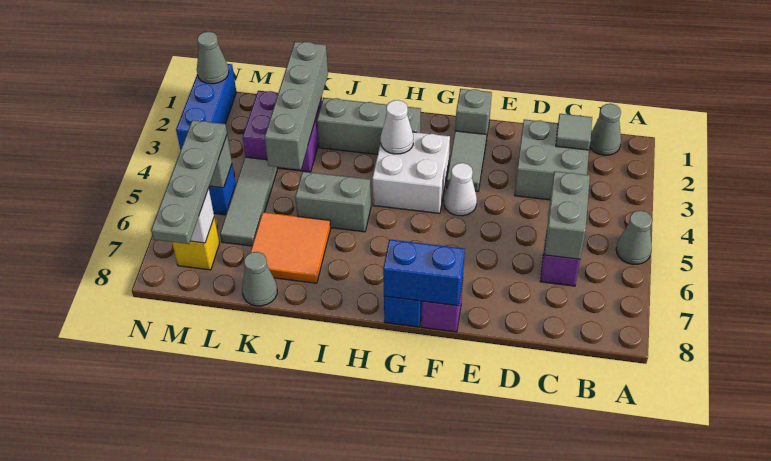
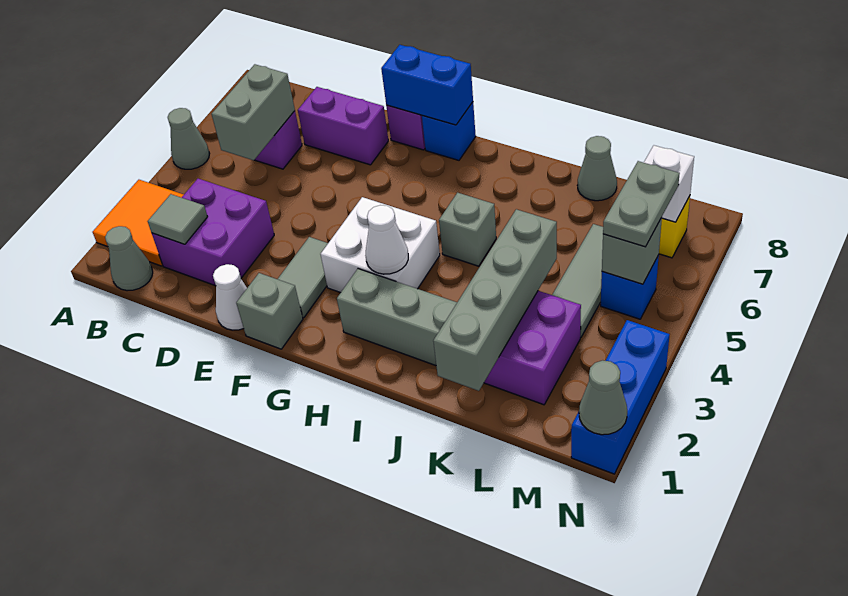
grey brick C2:D3 level 1 -> purple brick C2:D3 level 1
none -> purple brick D7:E7 level 1
white cone F4 level 1 -> white cone E1 level 1
grey brick I5:J5 level 1 -> grey brick I5 level 1
orange tile J6:K7 level 1 -> orange tile A2:B3 level 1
grey plate M5:M8 level 3 -> grey plate M5:M6 level 3

